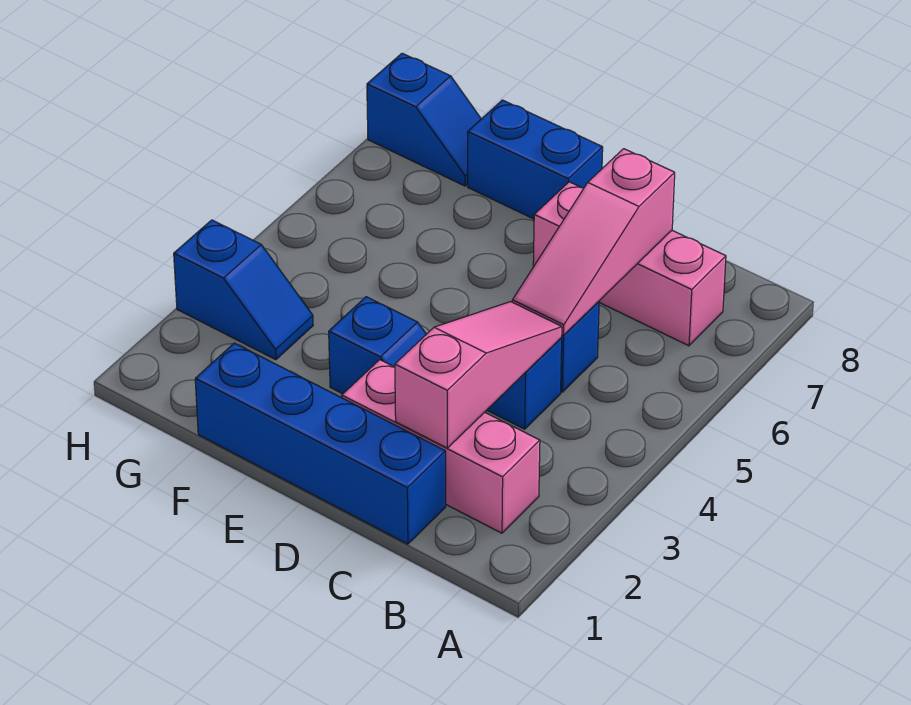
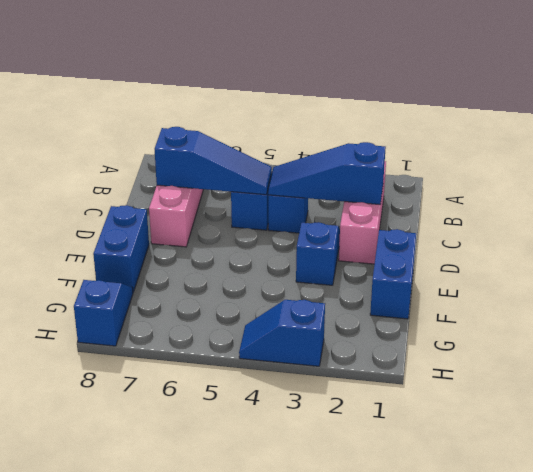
blue brick C1:F1 level 1 -> blue brick E1:F1 level 1
pink slope C2:C4 level 2 top 2 -> blue slope C2:C4 level 2 top 2
pink slope C5:C7 level 2 top 7 -> blue slope C5:C7 level 2 top 7
blue slope G3:H3 level 1 top H -> blue slope H3:H4 level 1 top 3

